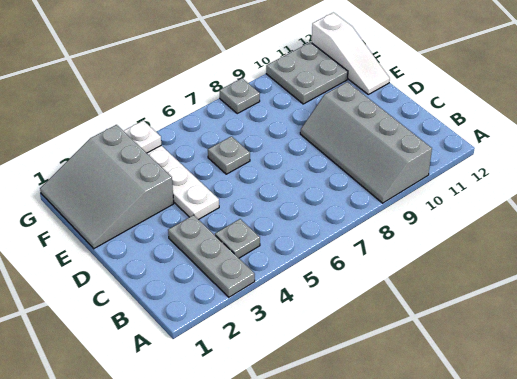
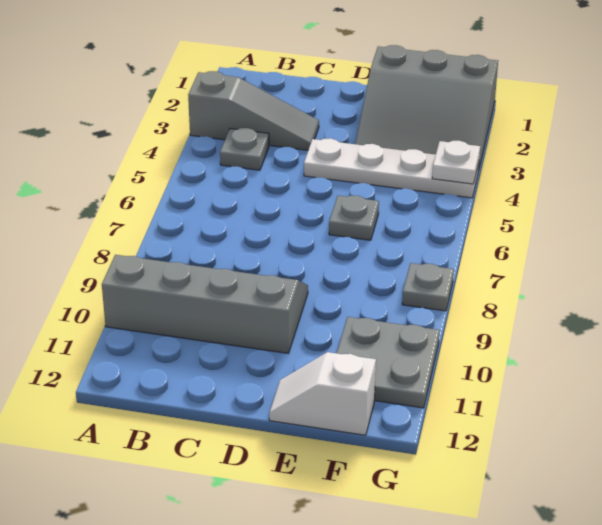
grey plate A3:C3 level 1 -> grey slope A3:C3 level 1 top A
grey slope E1:G3 level 1 top 3 -> grey slope E1:G3 level 1 top 1
white slope E12:G12 level 1 top G -> white slope E12:F12 level 1 top F

